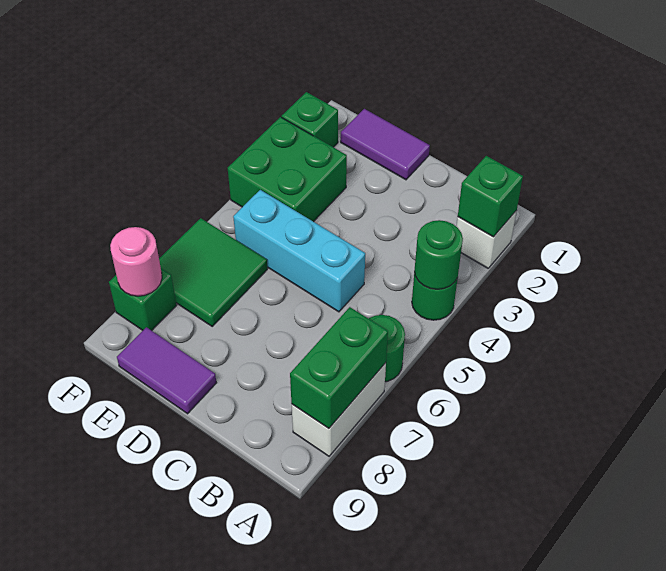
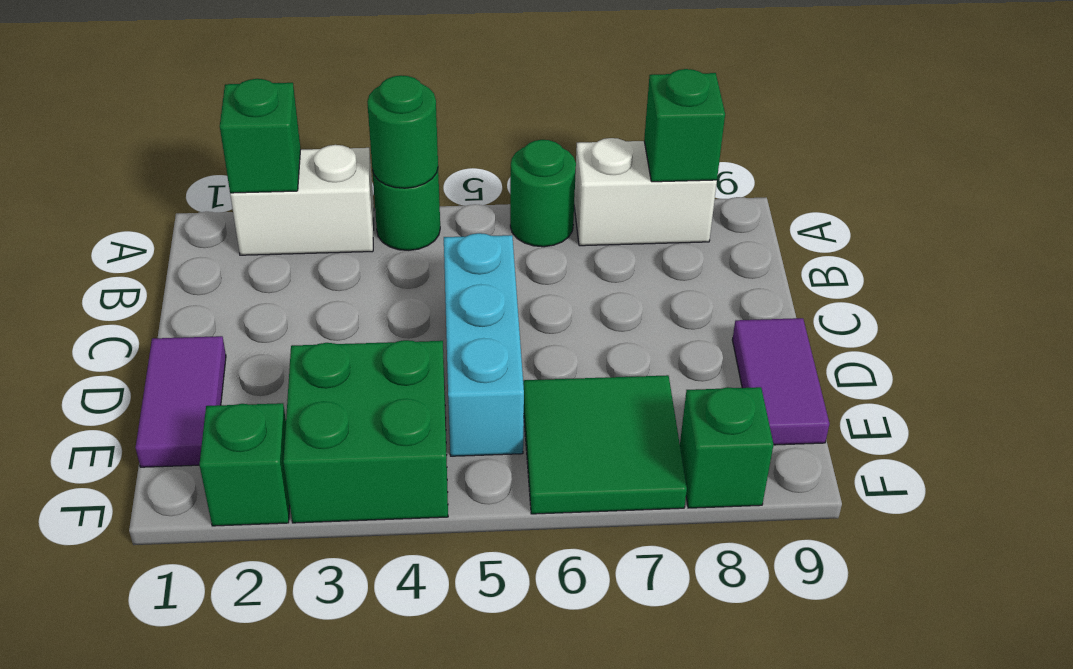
white brick A2 level 1 -> white brick A2:A3 level 1
green brick A7:A8 level 2 -> green brick A8 level 2
pink round brick F8 level 2 -> none

